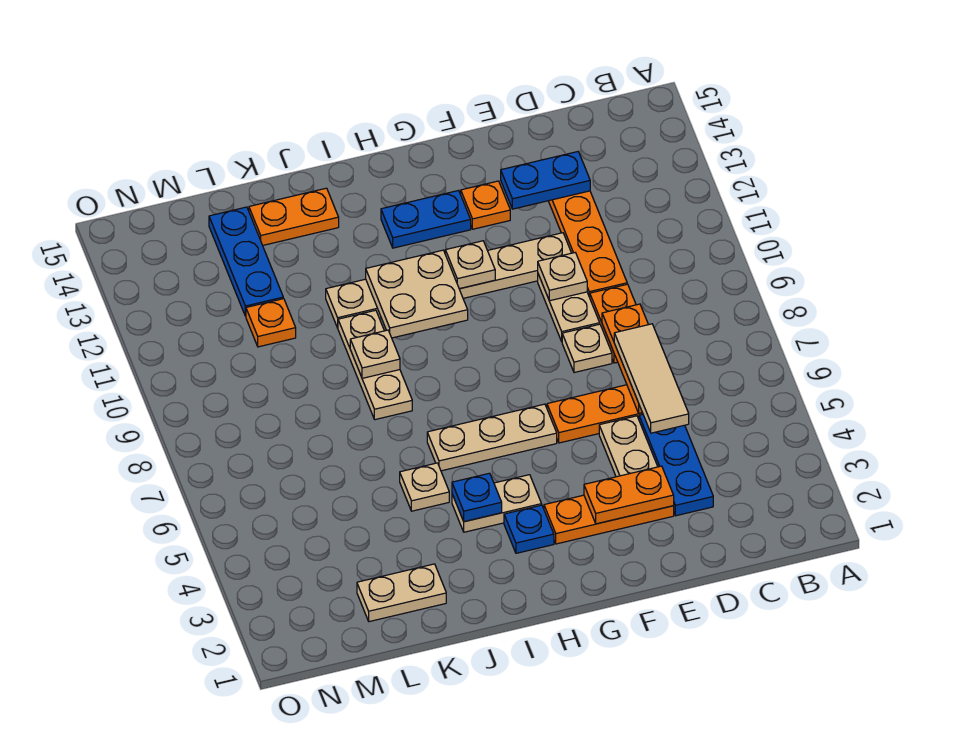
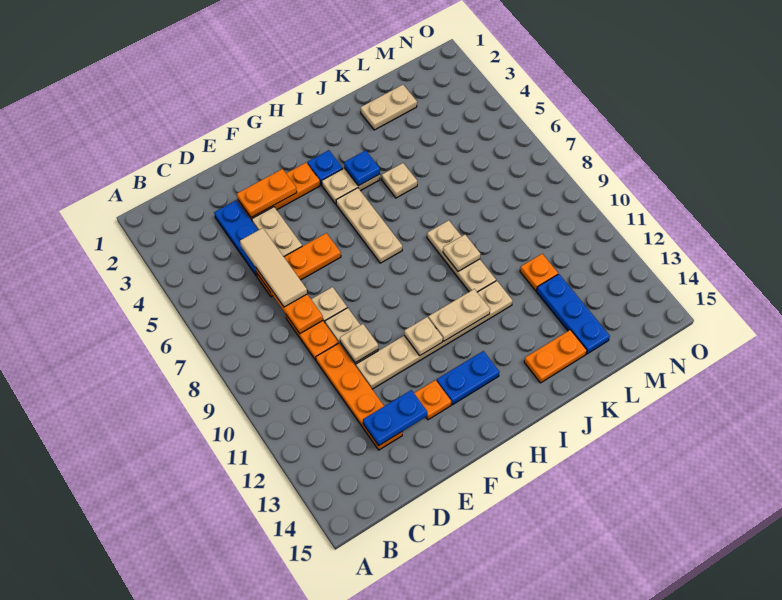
tan plate G6:I6 level 1 -> tan plate H5:H7 level 1
tan plate H10:I11 level 2 -> tan plate H11:I11 level 2

